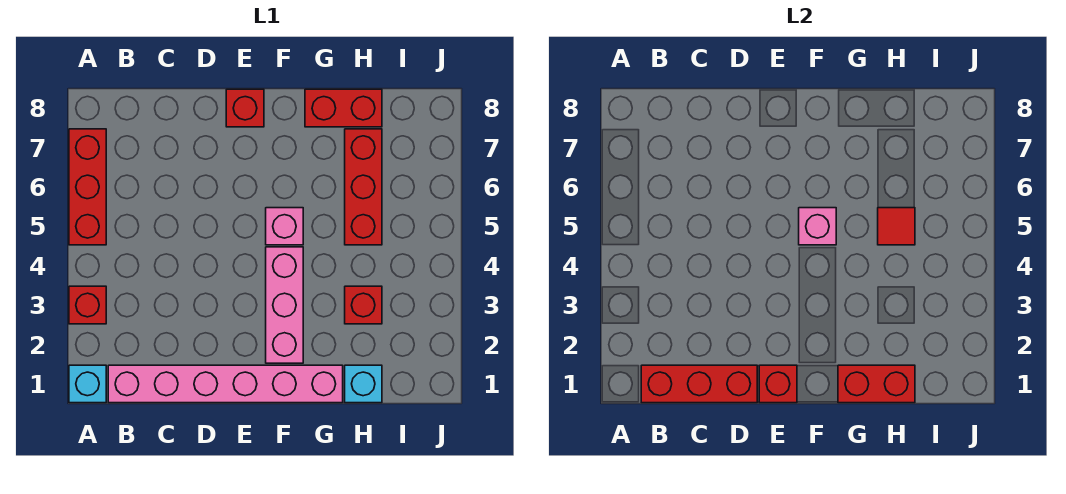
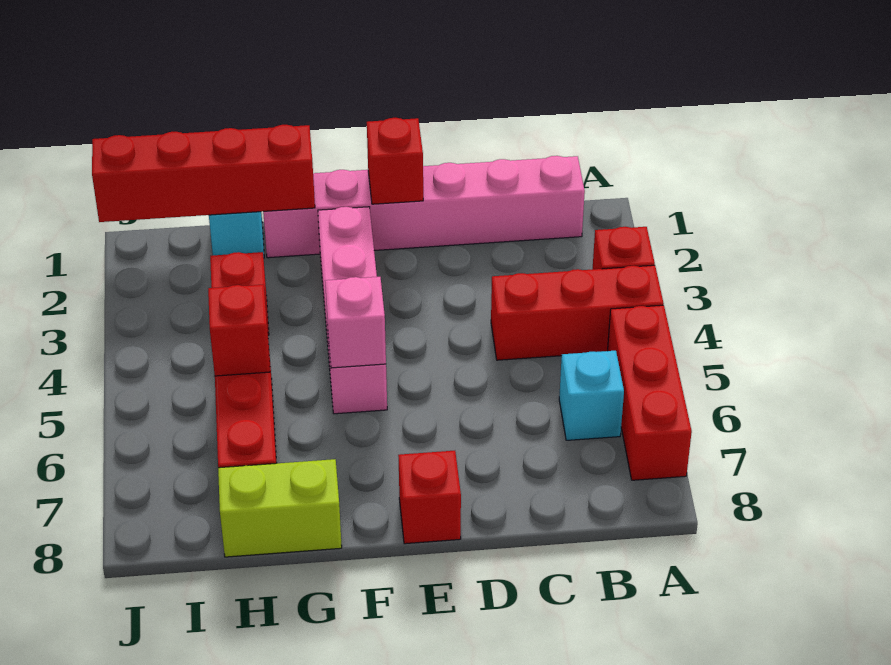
cyan brick A1 level 1 -> cyan brick B6 level 1
red brick B1:D1 level 2 -> red brick A4:C4 level 1
red brick G1:H1 level 2 -> red brick G1:J1 level 2
red brick G8:H8 level 1 -> lime brick G8:H8 level 1
red tile H5 level 2 -> red brick H5 level 2

